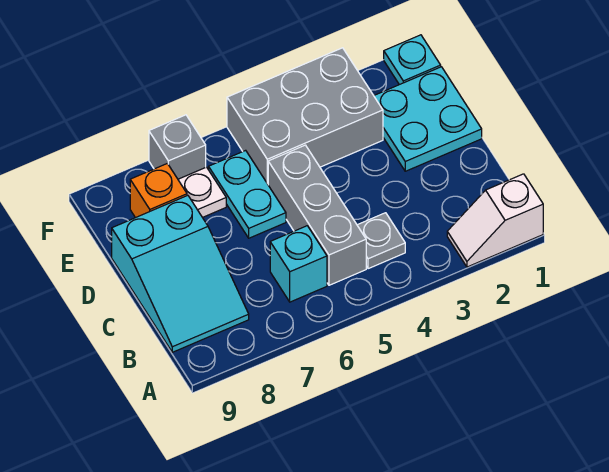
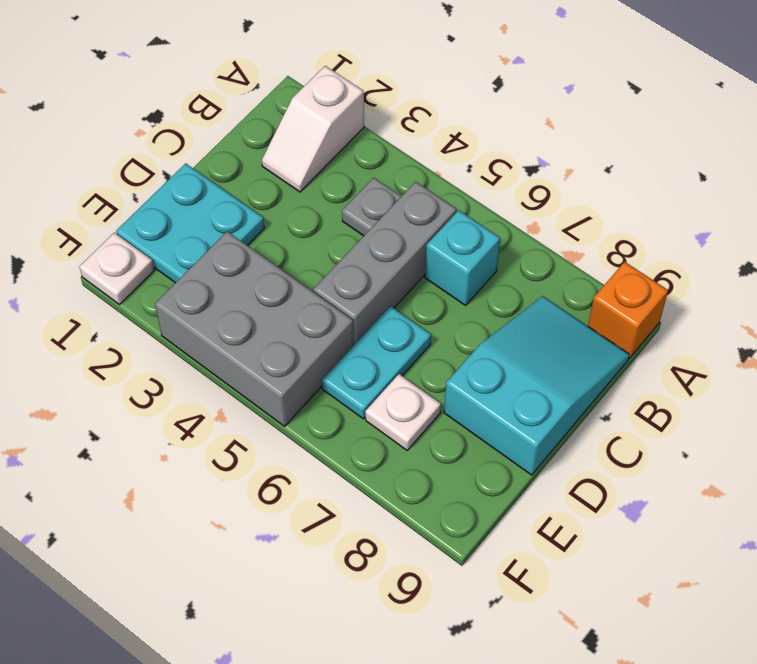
white slope A1:A2 level 1 top 1 -> white slope A2:B2 level 1 top A
orange brick E8 level 1 -> orange brick A9 level 1
cyan plate F1 level 1 -> white plate F1 level 1
grey brick F7 level 1 -> none

